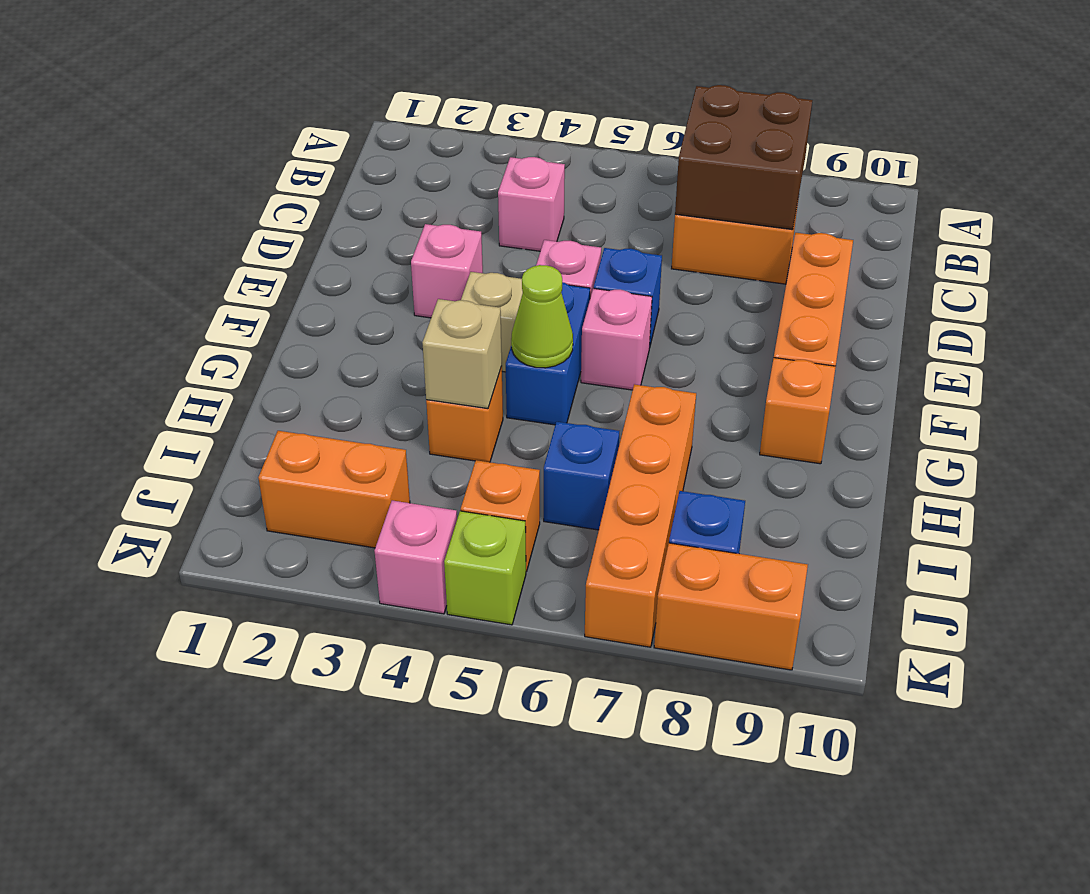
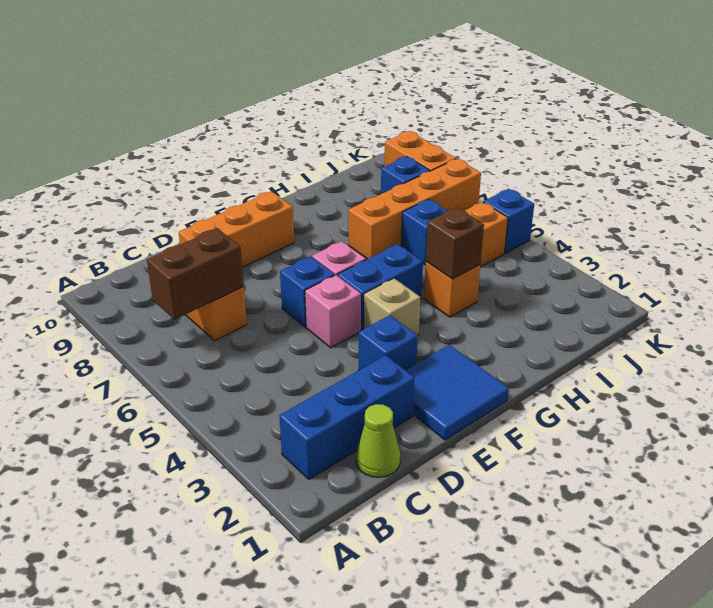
none -> blue brick B2:D2 level 1
brown brick B7:C8 level 2 -> brown brick B7:C7 level 2
pink brick C4 level 1 -> none
none -> blue tile E1:F2 level 1
pink brick E3 level 1 -> blue brick E3 level 1
lime cone G5 level 2 -> lime cone C1 level 1
orange brick G9 level 1 -> none
tan brick H4 level 2 -> brown brick H4 level 2
orange brick J2:J3 level 1 -> none
pink brick K4 level 1 -> none
lime brick K5 level 1 -> blue brick K5 level 1

